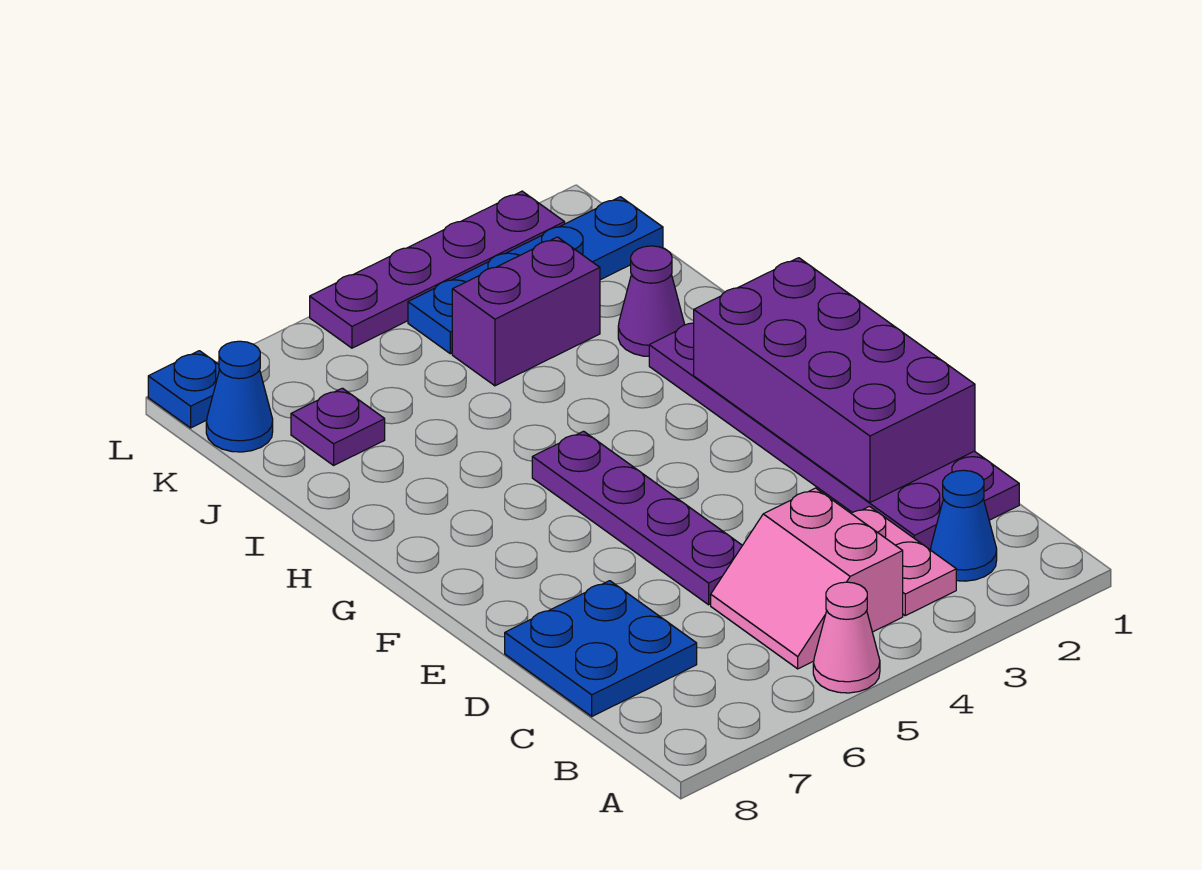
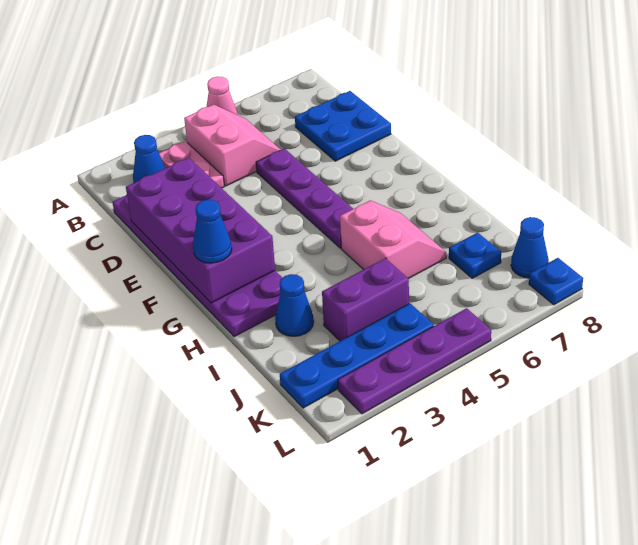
none -> blue cone G1 level 3
none -> pink slope H5:I6 level 1 top 5
purple cone I2 level 1 -> blue cone I2 level 1
purple plate J7 level 1 -> blue plate J7 level 1

